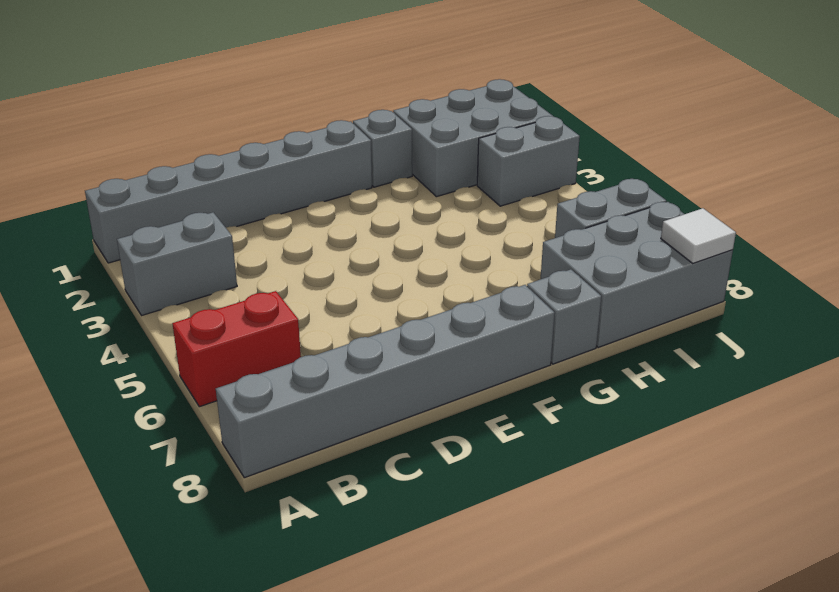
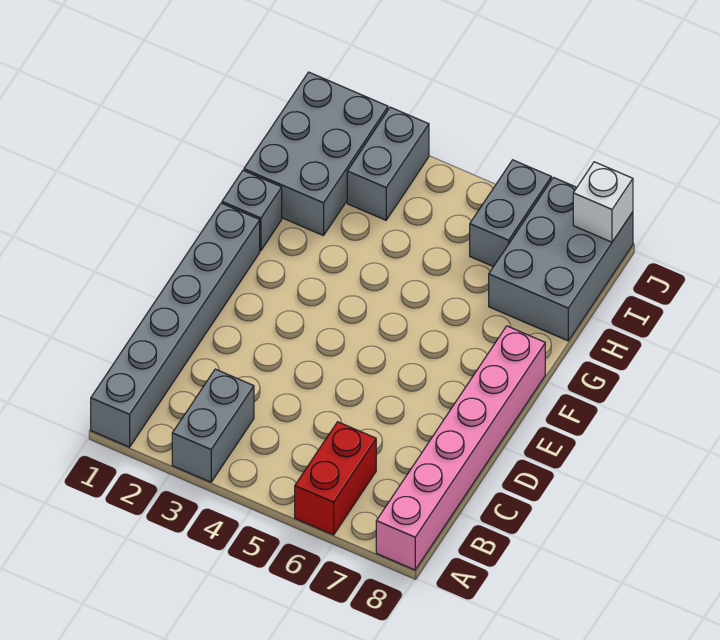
grey brick A8:F8 level 1 -> pink brick A8:F8 level 1
grey brick G8 level 1 -> none
white tile J8 level 2 -> white brick J8 level 2

